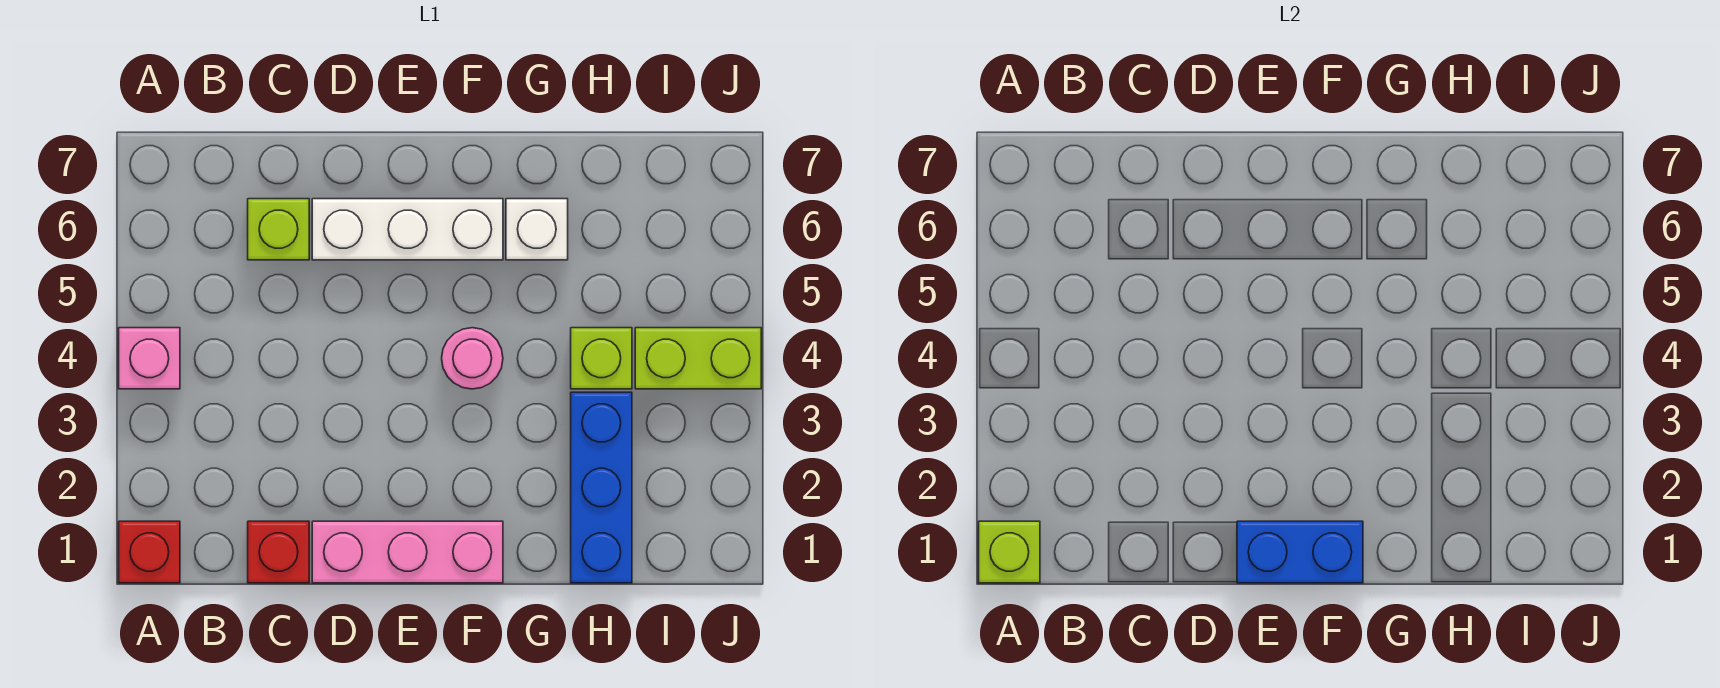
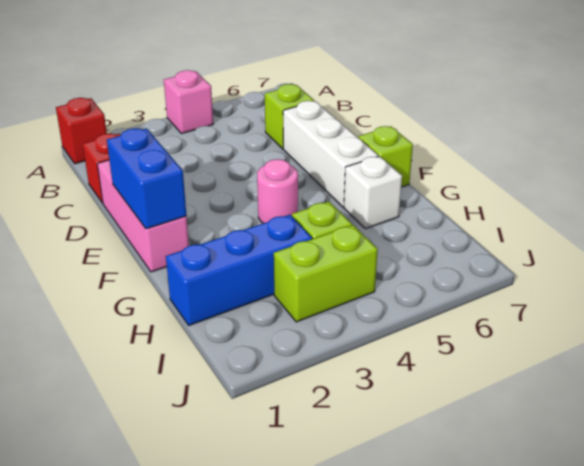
lime brick A1 level 2 -> lime brick F7 level 1
lime brick I4:J4 level 1 -> lime brick I3:I4 level 1

